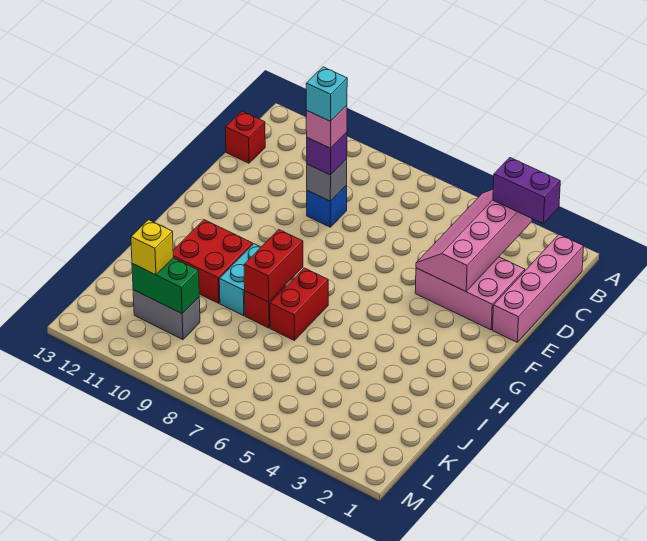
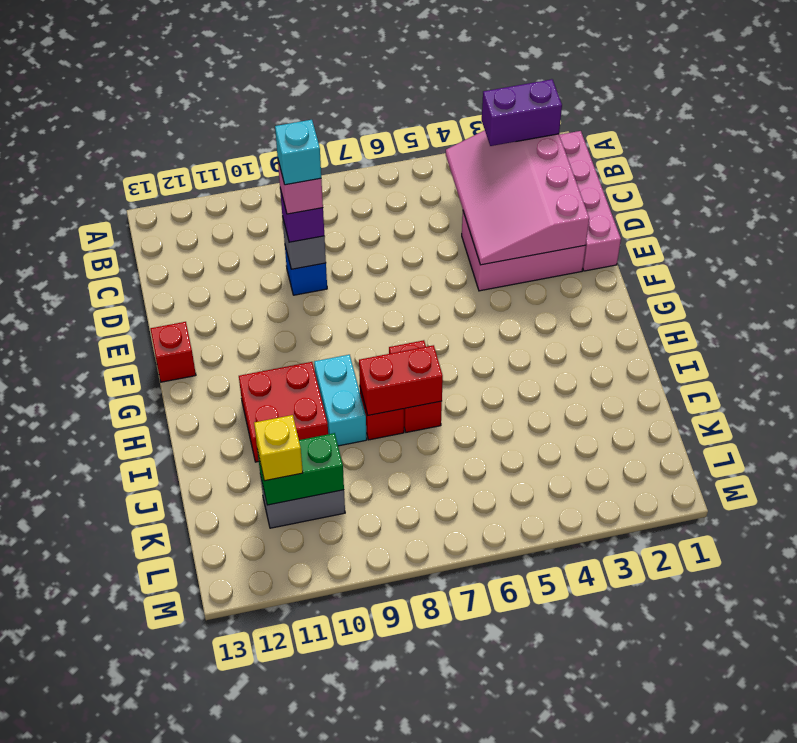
pink slope B3:E4 level 2 top 3 -> pink slope B2:E4 level 2 top 2
red brick C13 level 1 -> red brick F13 level 1
red brick H8:I8 level 2 -> red brick I7:I8 level 2

